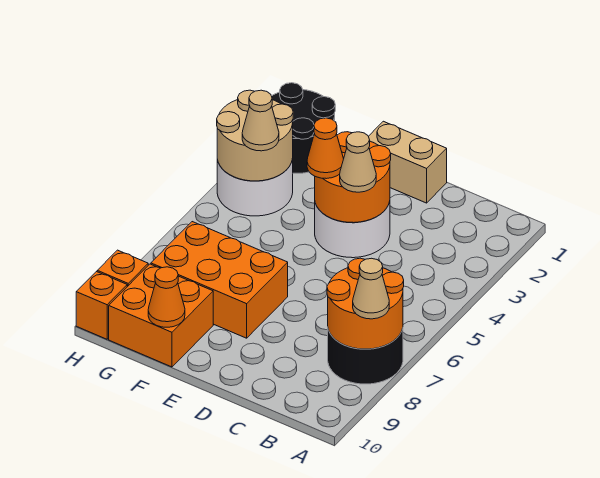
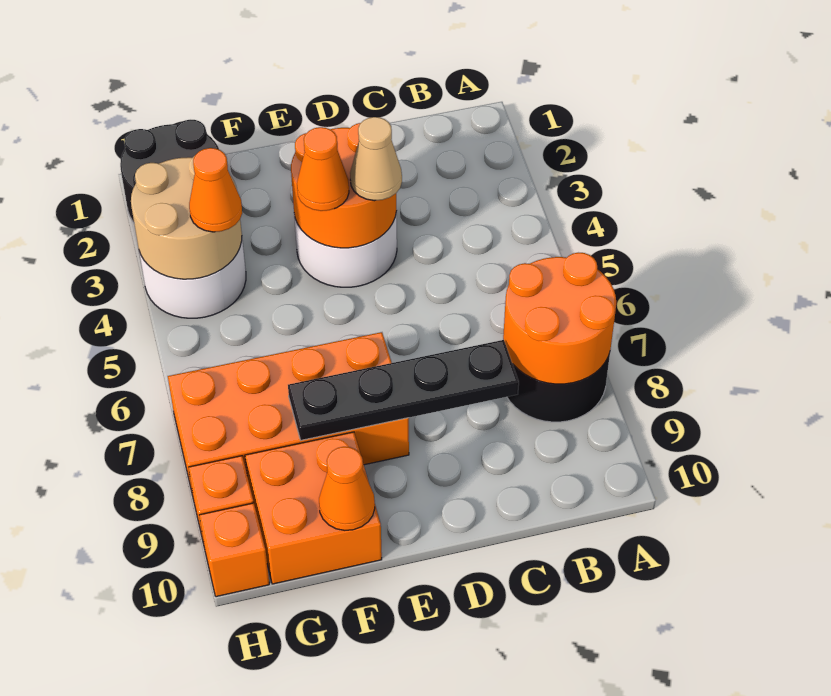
tan cone A8 level 3 -> none
none -> black plate C8:F8 level 2
tan brick D1:E1 level 1 -> none
orange brick E7:G8 level 1 -> orange brick E7:H8 level 1
tan cone G4 level 3 -> orange cone G4 level 3

